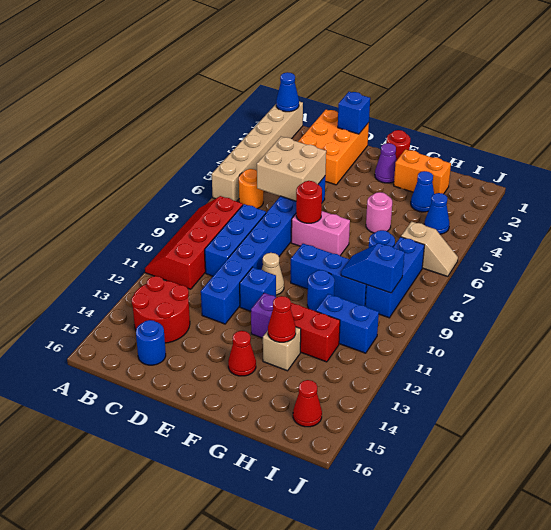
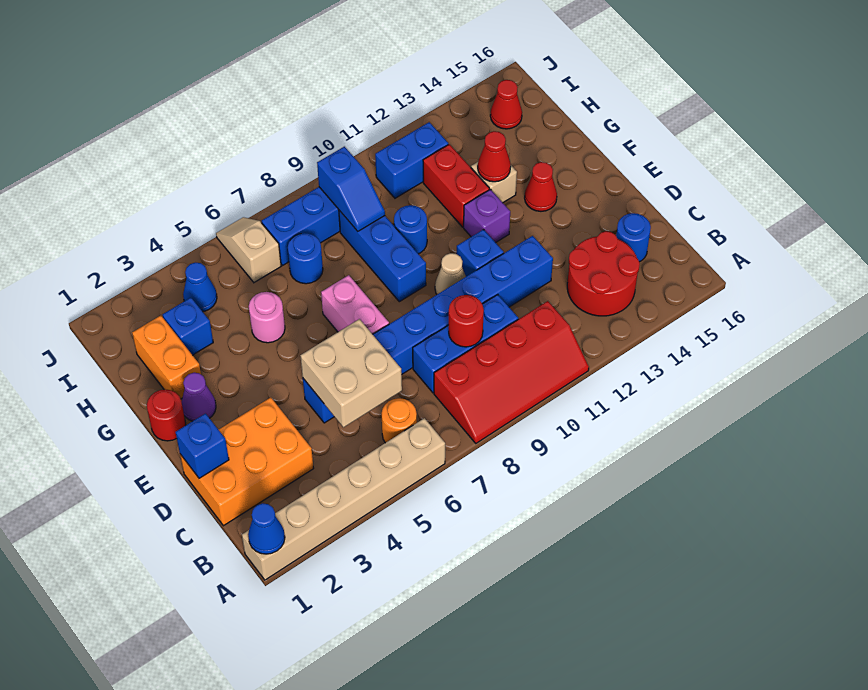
red round brick E7 level 2 -> red round brick C9 level 2
blue cone H3 level 1 -> blue brick H3 level 1
blue brick H11:I11 level 1 -> blue brick I11:I12 level 1

